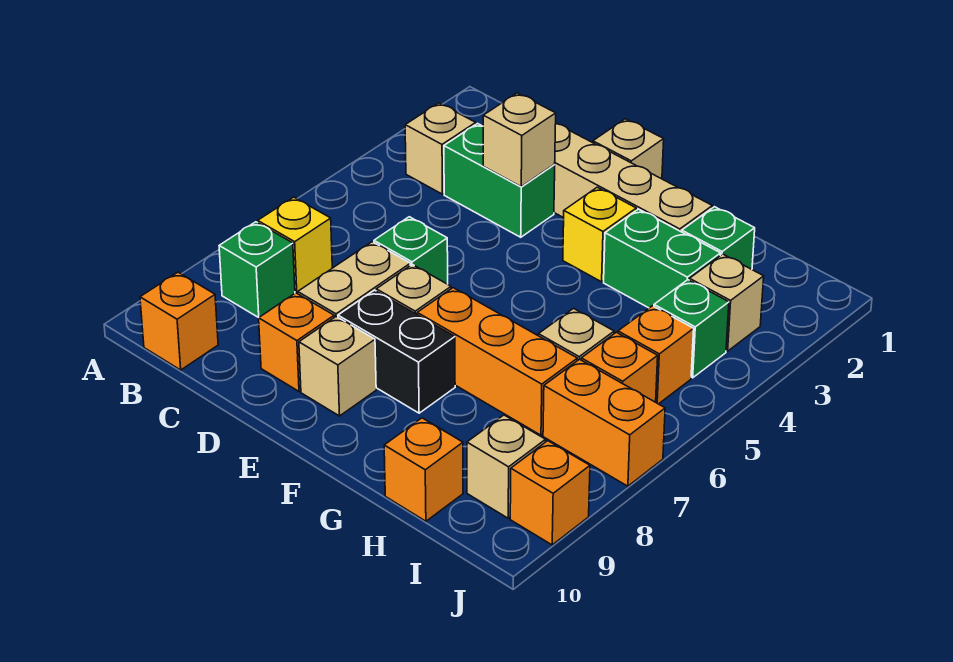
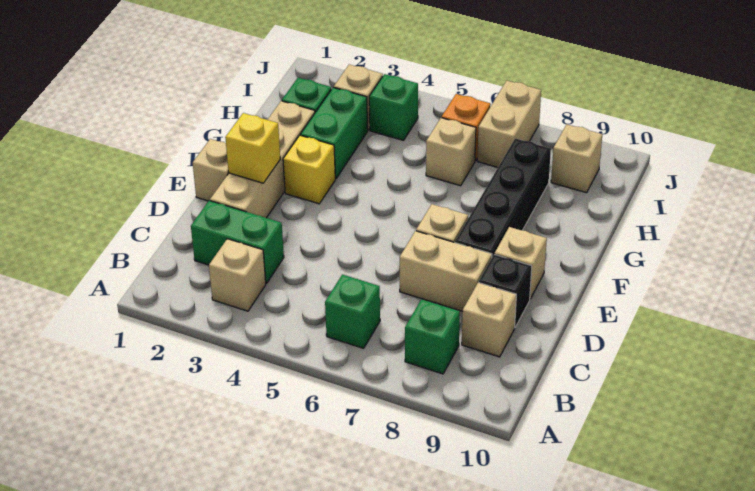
yellow brick B7 level 1 -> yellow brick E2 level 2
orange brick B10 level 1 -> none
green brick C3:D3 level 1 -> green brick C2:C3 level 1
tan brick D3 level 2 -> tan brick C9 level 1
green brick D6 level 1 -> green brick B6 level 1
orange brick D9 level 1 -> black brick D9 level 1
black brick E8:F8 level 1 -> black brick E8:H8 level 1
orange brick F7:H7 level 1 -> none
orange brick H10 level 1 -> none
orange brick I5 level 1 -> none
orange brick I7:J7 level 1 -> tan brick I7:J7 level 1
orange brick J9 level 1 -> none

